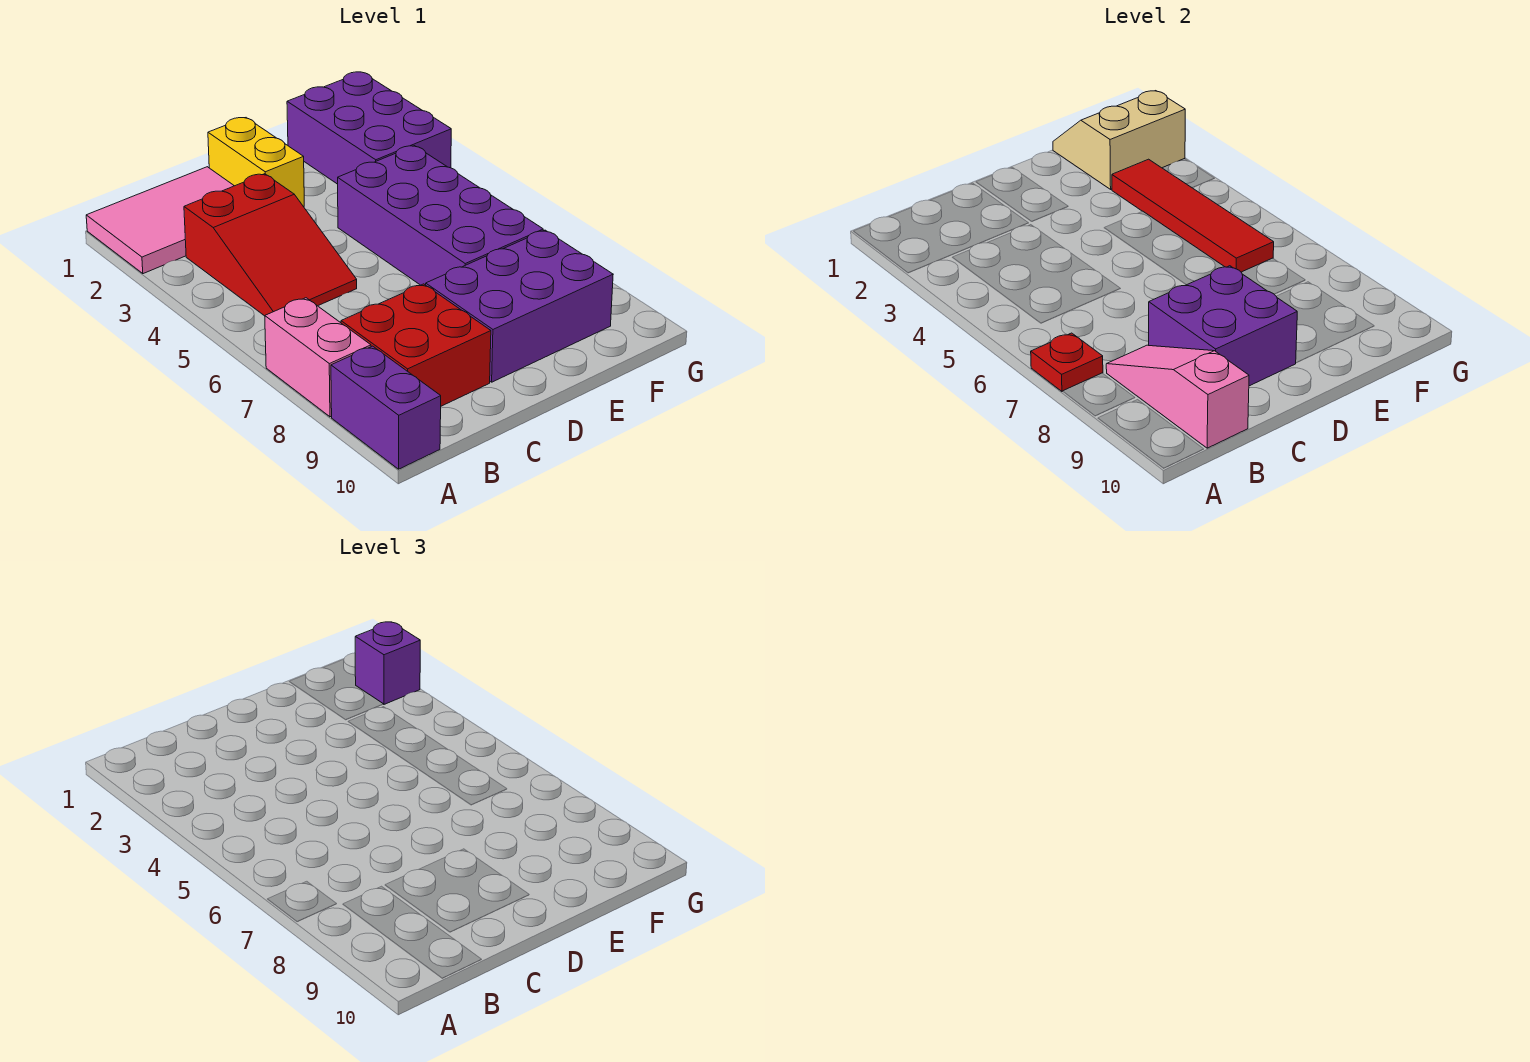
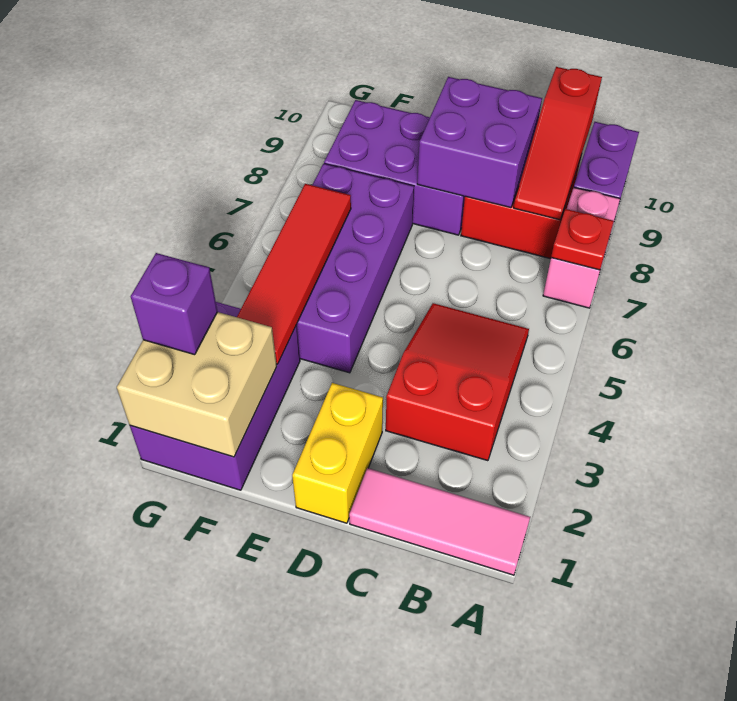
pink tile A1:C2 level 1 -> pink tile A1:C1 level 1
pink slope B8:B10 level 2 top 10 -> red slope B8:B10 level 2 top 10
tan slope F1:G2 level 2 top 2 -> tan brick F1:G2 level 2

